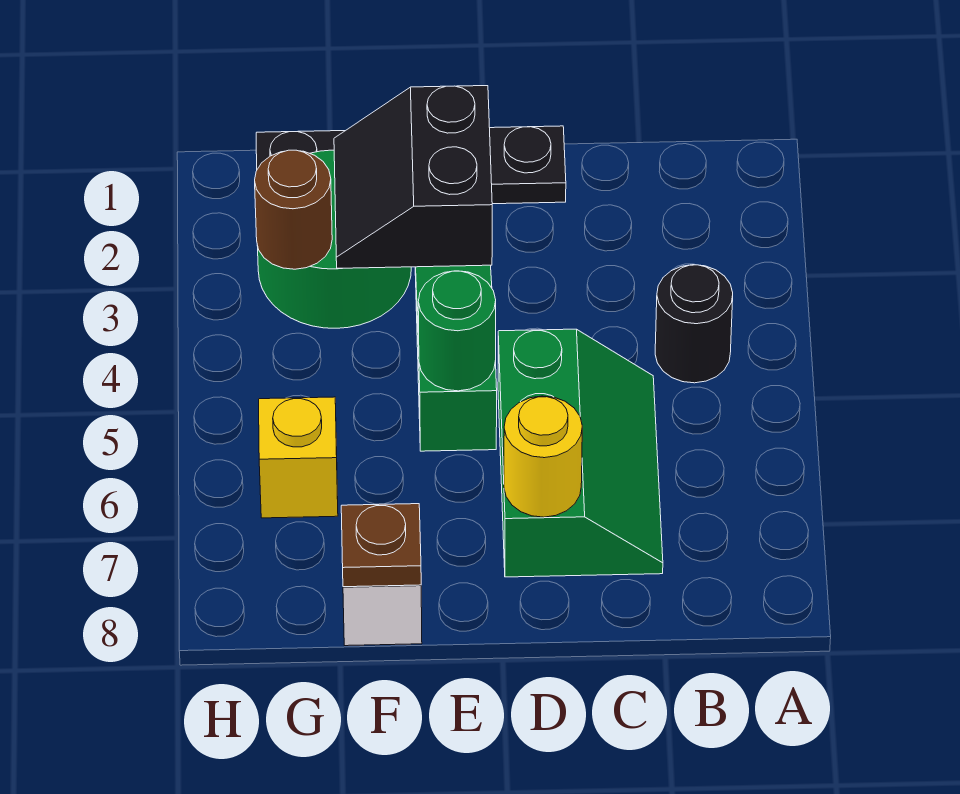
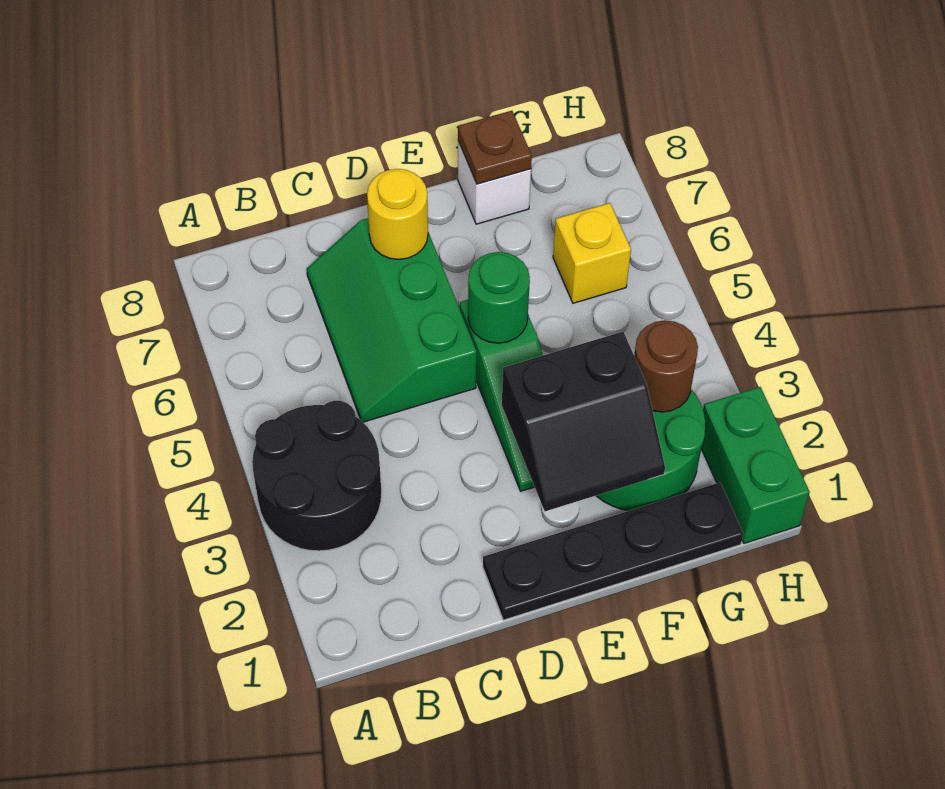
black round brick B4 level 1 -> black round brick A3:B4 level 1
black slope E2:F3 level 2 top E -> black slope E2:F3 level 2 top 3
none -> green brick H1:H2 level 1

